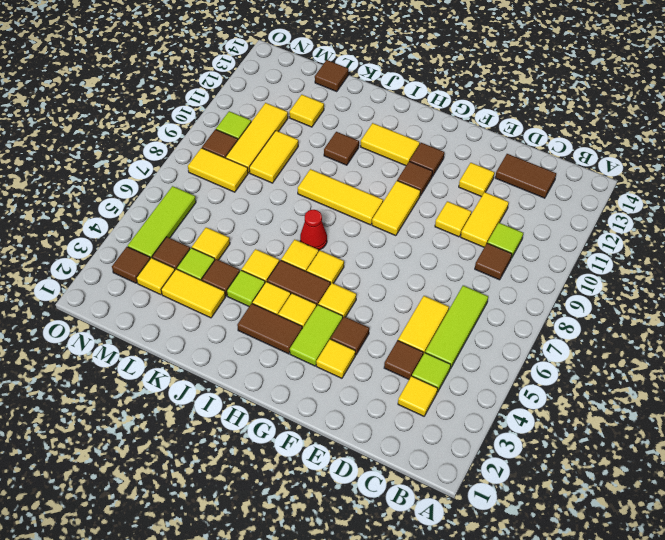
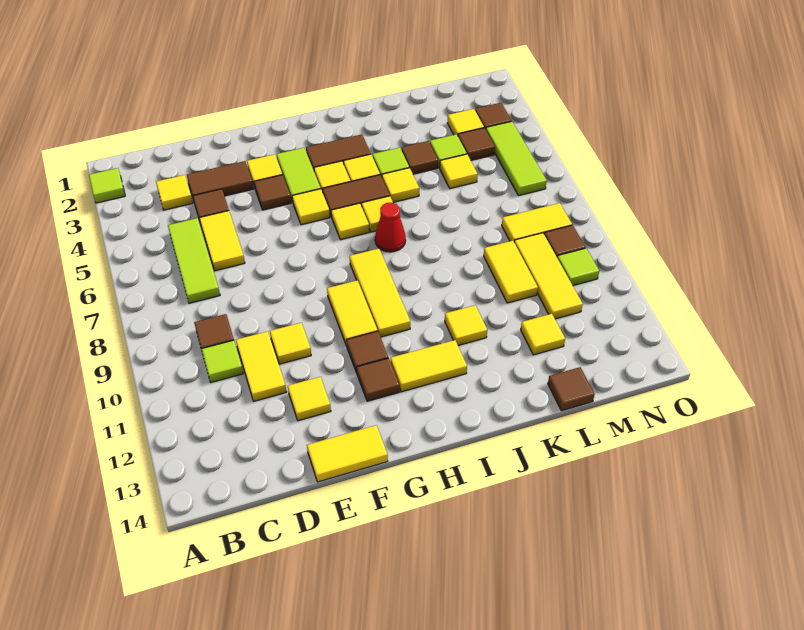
lime tile C4 level 1 -> lime tile A2 level 1
brown tile C13:D13 level 1 -> brown tile D3:E3 level 1
yellow tile H9:J9 level 1 -> yellow tile H8:H10 level 1
brown tile J11 level 1 -> yellow tile J11 level 1
yellow tile K3:L3 level 1 -> yellow tile E14:F14 level 1

